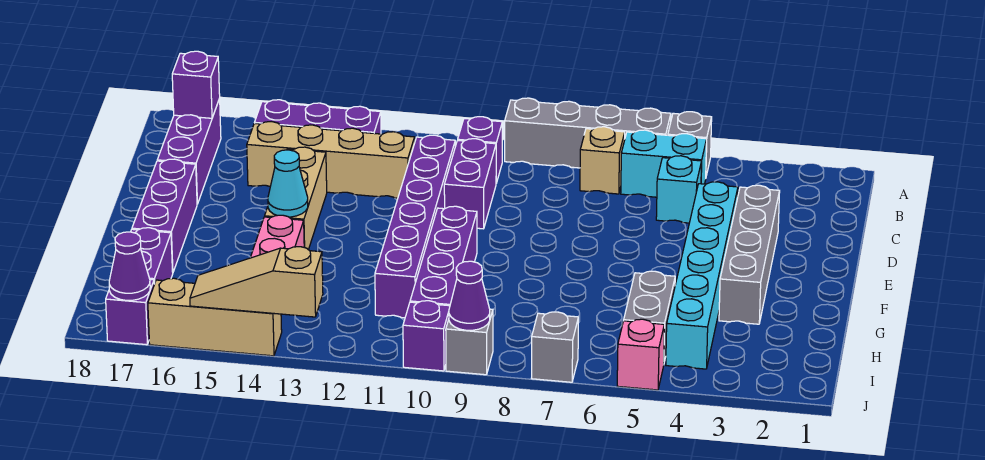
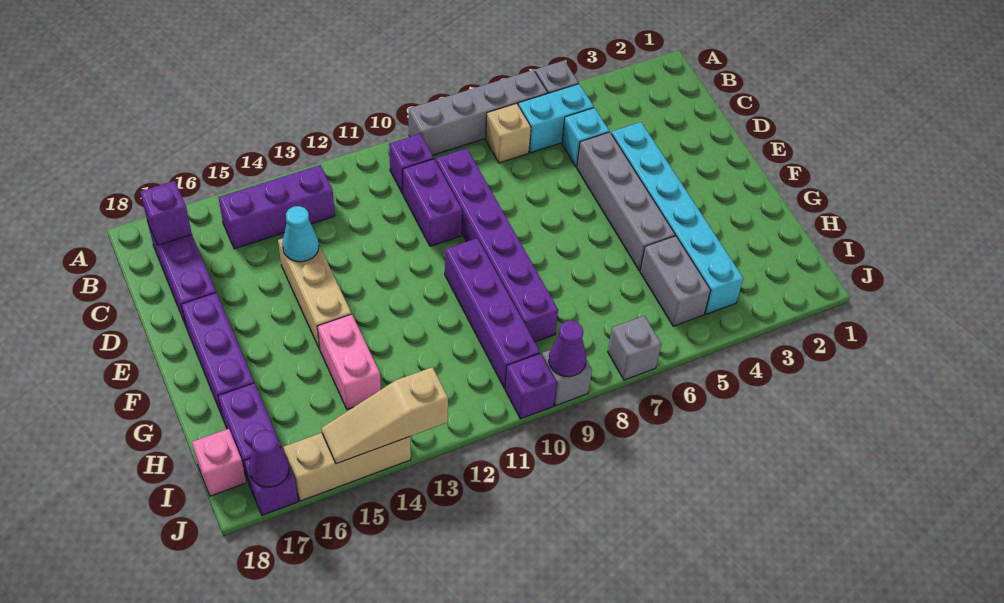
purple brick C11:H11 level 1 -> purple brick C9:H9 level 1
tan brick C12:C15 level 1 -> none
grey brick D3:G3 level 1 -> grey brick D5:G5 level 1
cyan cone F14 level 2 -> cyan cone D14 level 2
pink brick J5 level 1 -> pink brick I18 level 1

